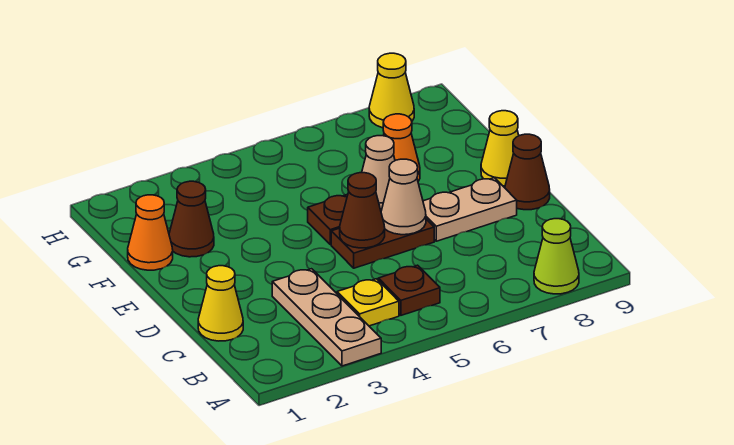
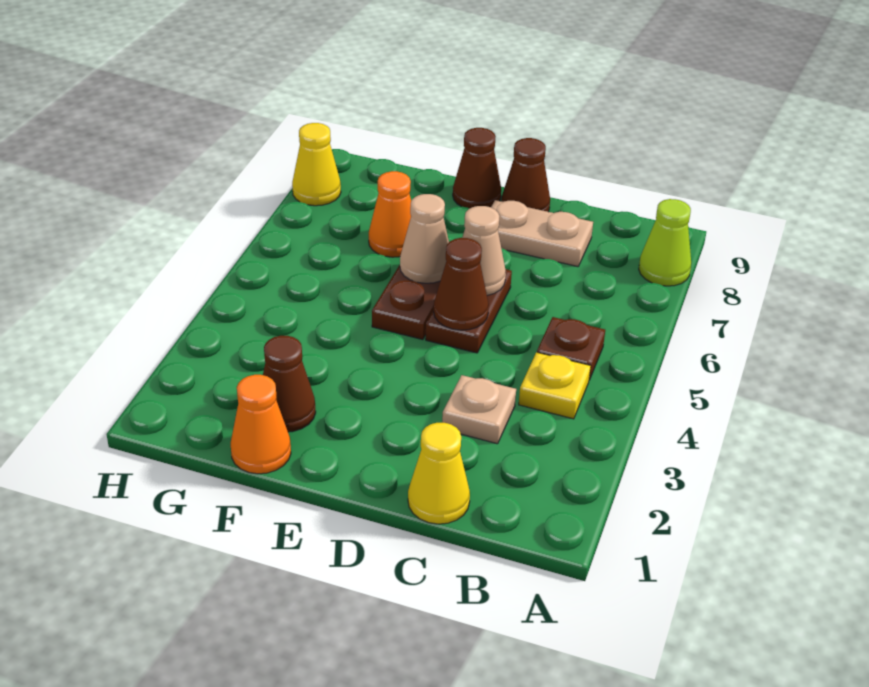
tan plate A3:C3 level 1 -> tan plate C3 level 1
tan plate D7:D8 level 1 -> tan plate C8:D8 level 1
yellow cone E9 level 1 -> brown cone E9 level 1

